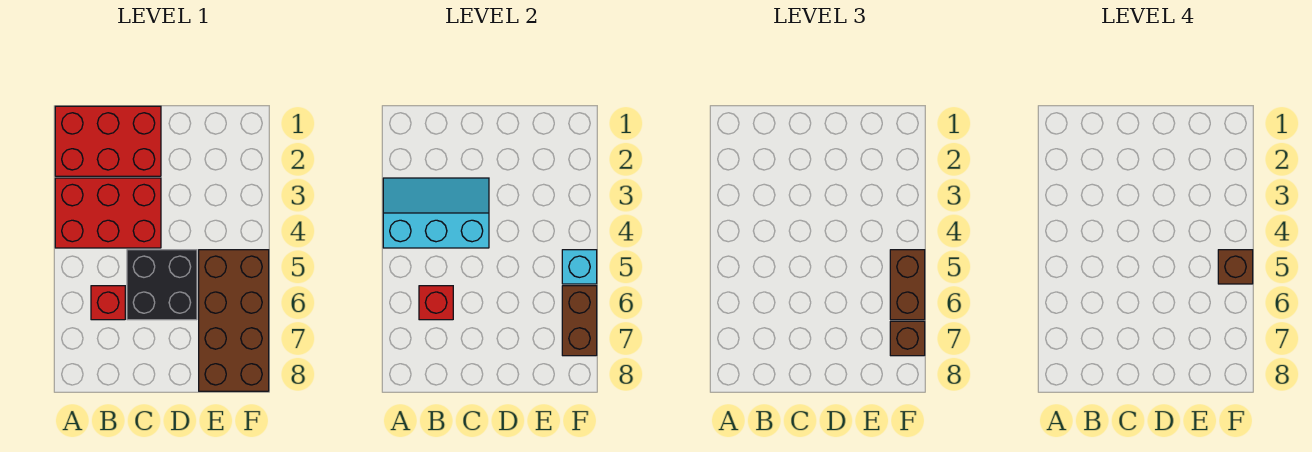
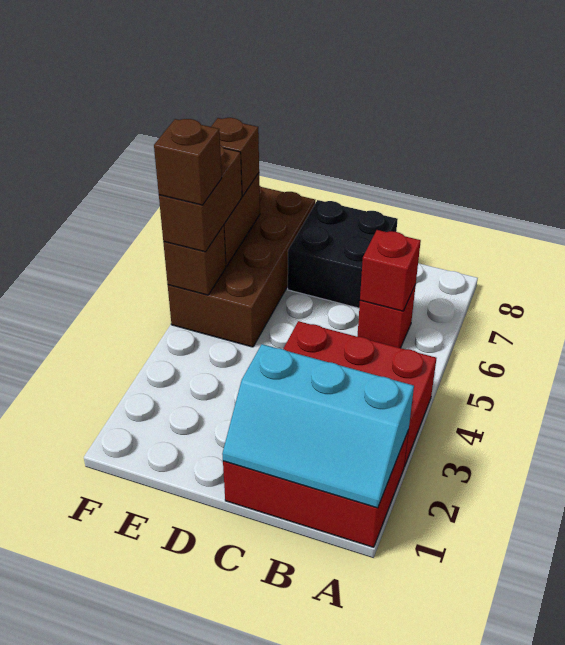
cyan slope A3:C4 level 2 top 4 -> cyan slope A1:C2 level 2 top 2
black brick C5:D6 level 1 -> black brick C7:D8 level 1
cyan brick F5 level 2 -> brown brick F5 level 2

